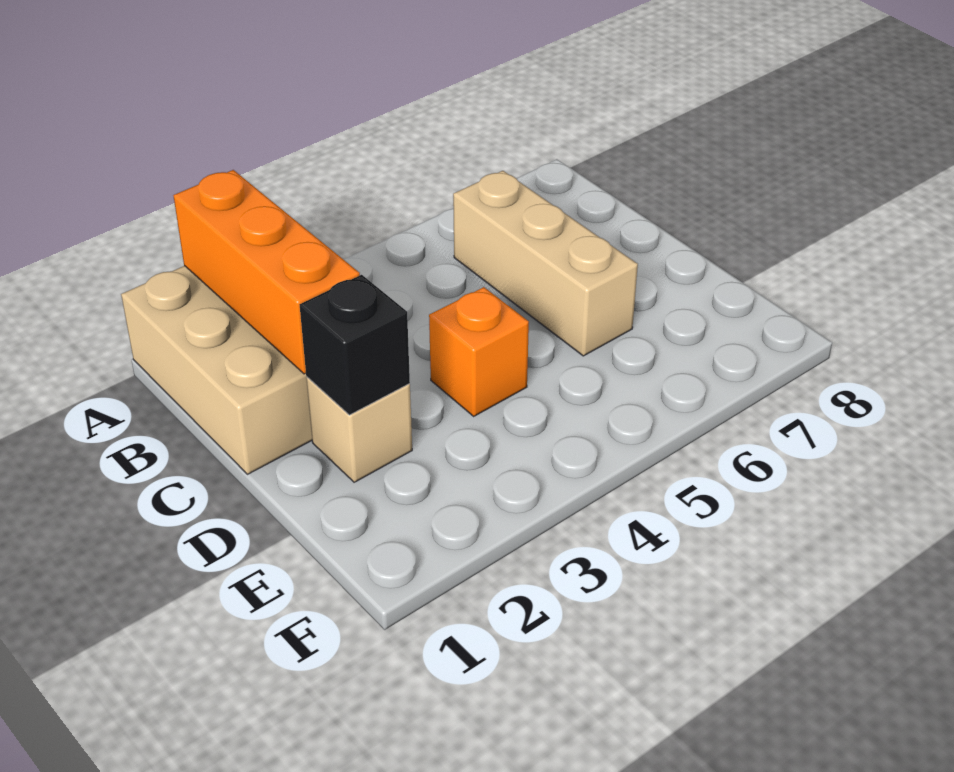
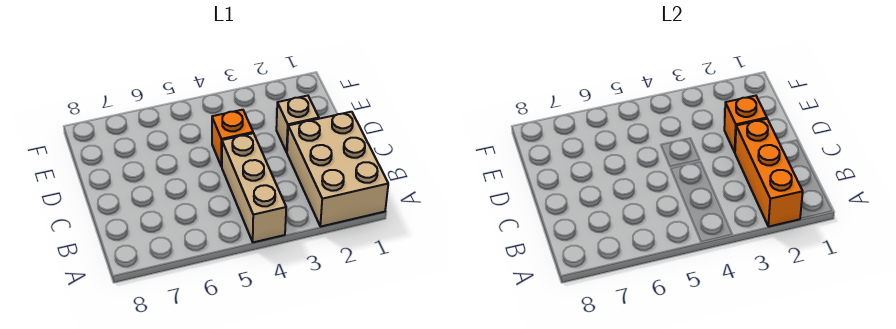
tan brick B6:D6 level 1 -> tan brick A4:C4 level 1
black brick D2 level 2 -> orange brick D2 level 2

